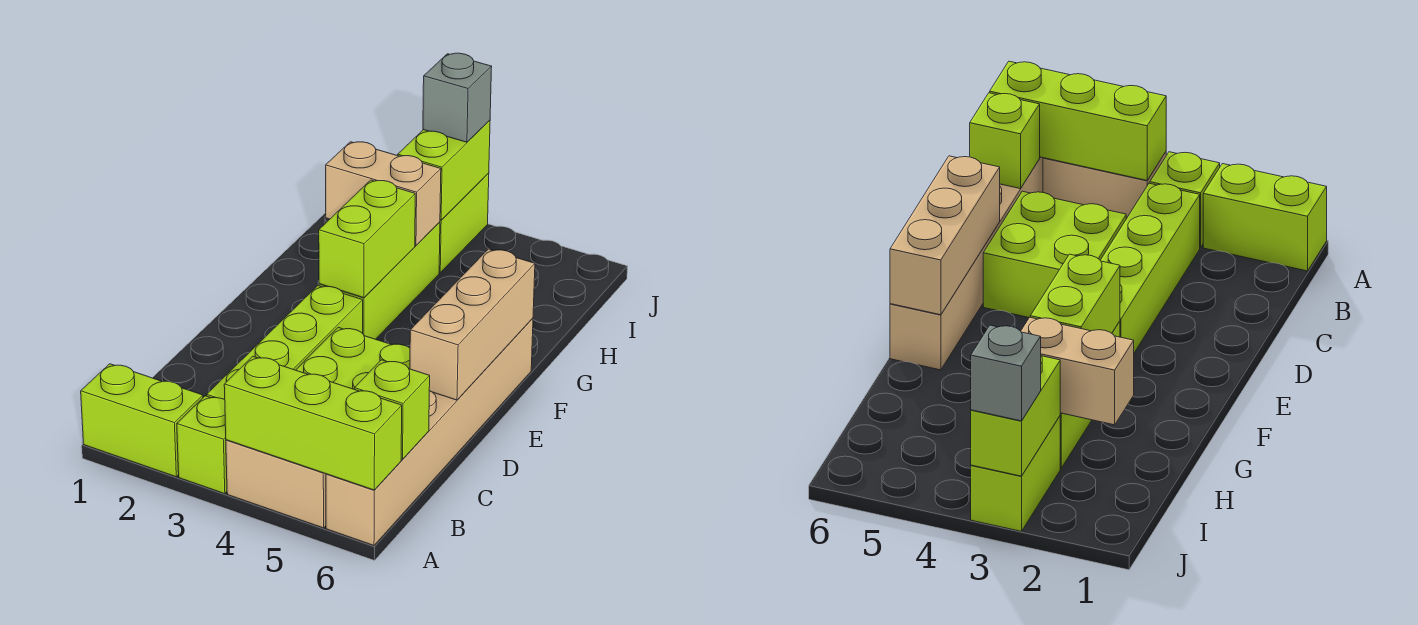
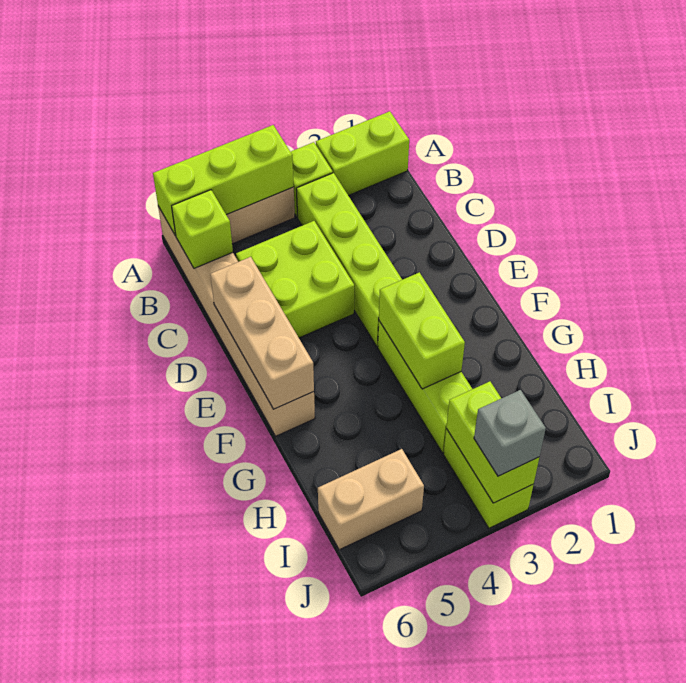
tan brick H2:H3 level 2 -> tan brick I5:I6 level 1

